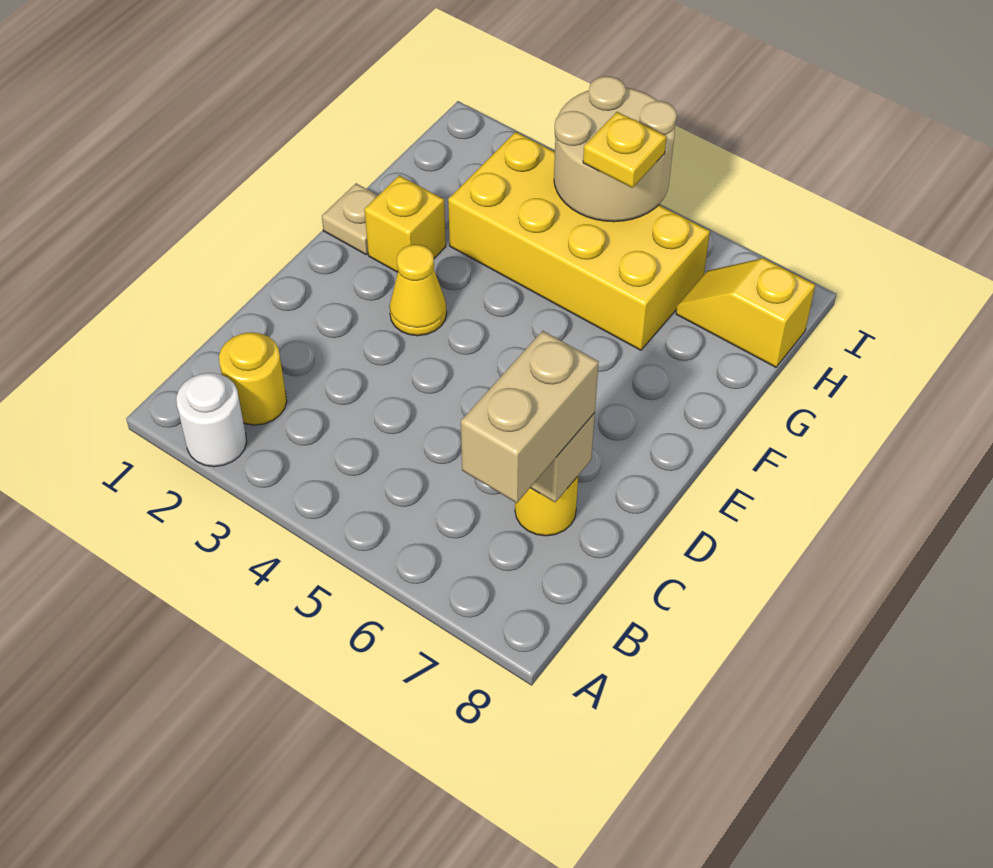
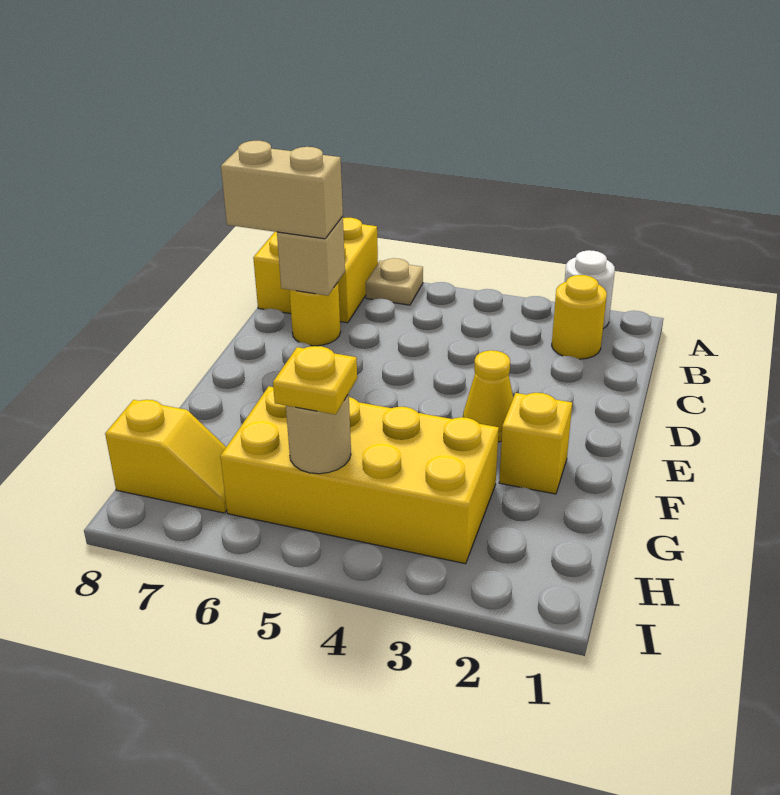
none -> yellow brick A7:B8 level 1
tan brick B7:C7 level 3 -> tan brick C7:C8 level 3
tan plate F1 level 1 -> tan plate A6 level 1
tan round brick H4:I5 level 2 -> tan round brick H5 level 2

